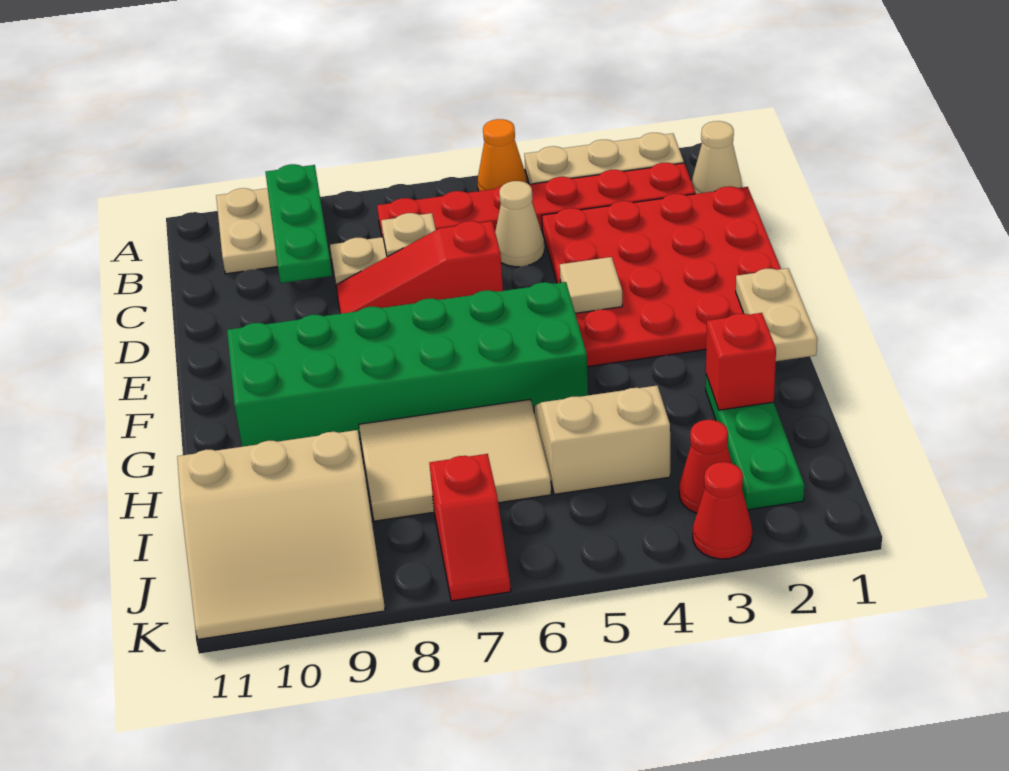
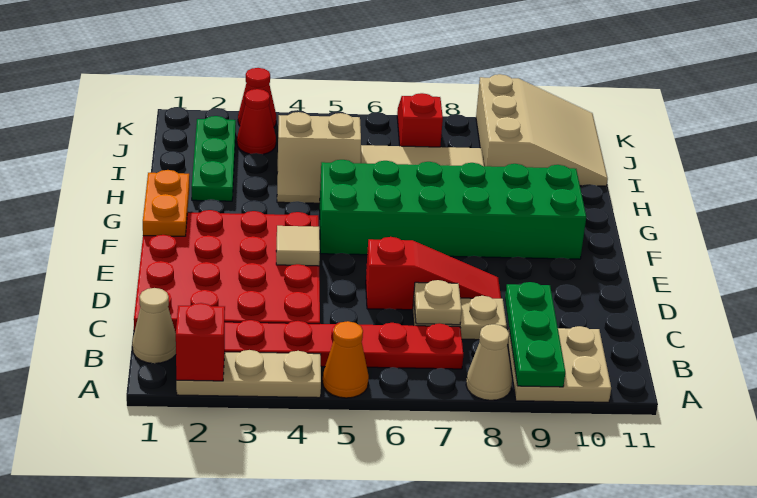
tan cone C5 level 1 -> tan cone A8 level 1
tan plate F1:G1 level 2 -> orange plate F1:G1 level 2
red brick H2 level 2 -> red brick A2 level 2
tan slope I9:K11 level 1 top I -> tan slope I9:K11 level 1 top 9

